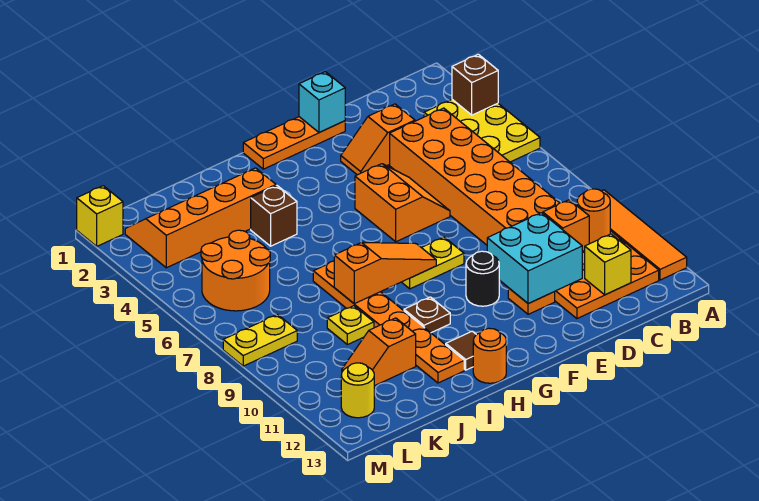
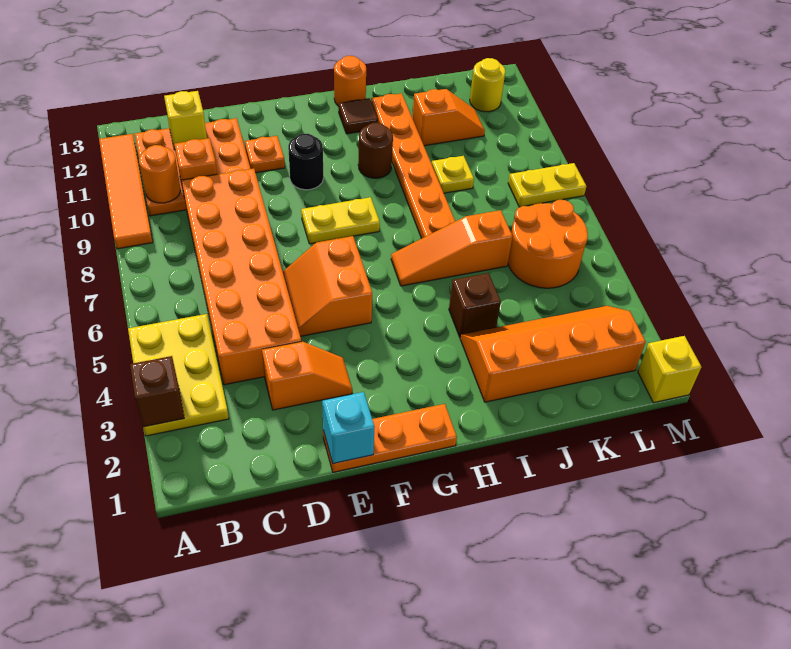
cyan brick D10:E11 level 2 -> none
orange slope G8:I8 level 2 top I -> orange slope H6:J6 level 1 top J
brown plate H10 level 1 -> brown round brick H10 level 1
orange slope I2:L3 level 1 top 3 -> orange slope I2:L3 level 1 top 2

